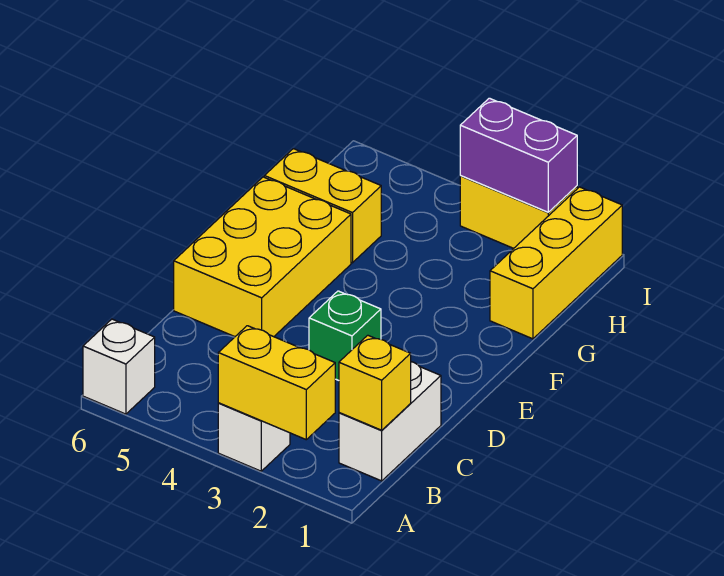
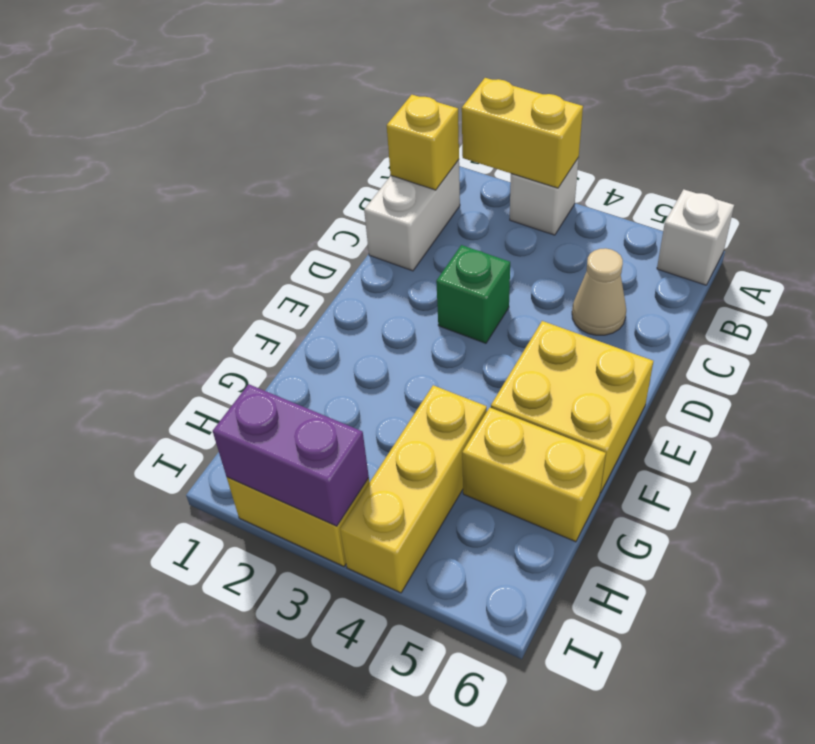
none -> tan cone C5 level 1
yellow brick D5:F6 level 1 -> yellow brick E5:F6 level 1
yellow brick G1:I1 level 1 -> yellow brick G4:I4 level 1

